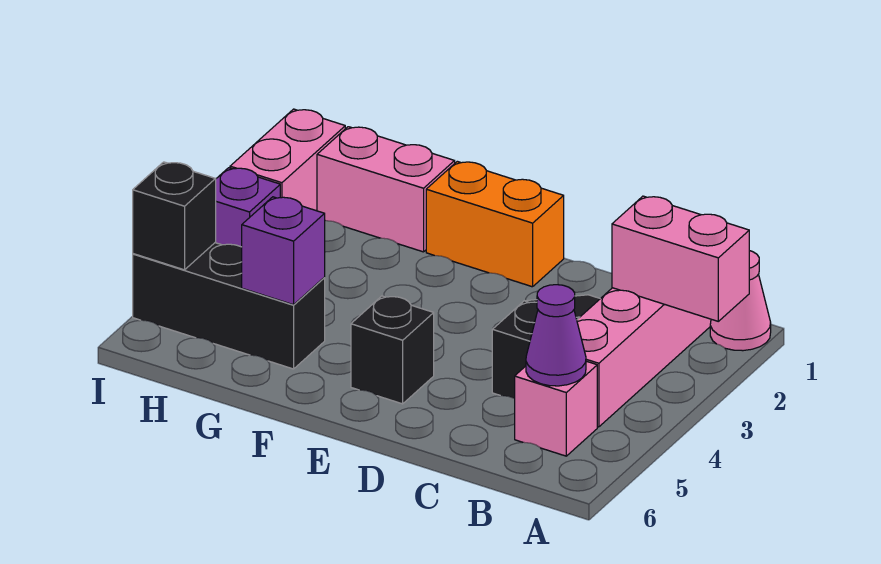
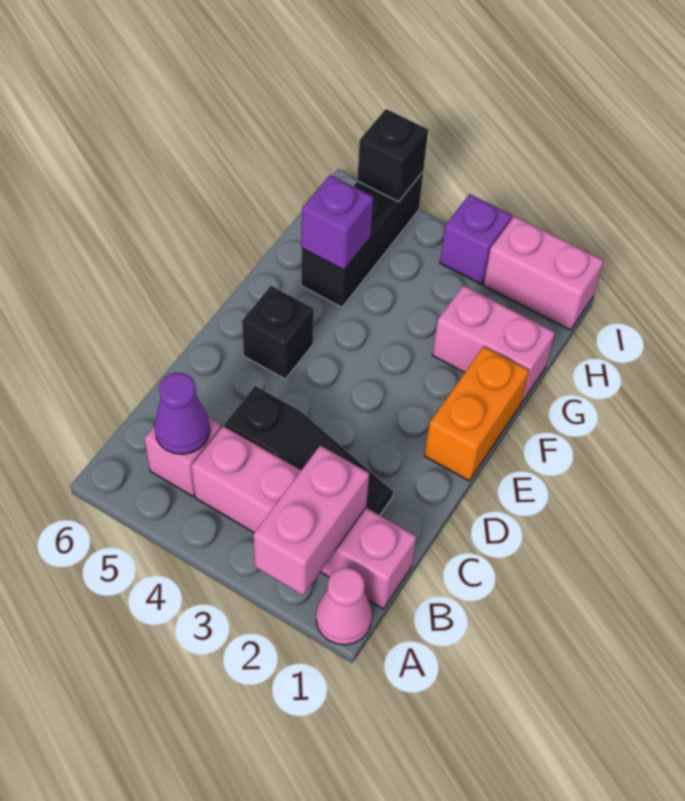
pink brick G1:H1 level 1 -> pink brick G1:G2 level 1

